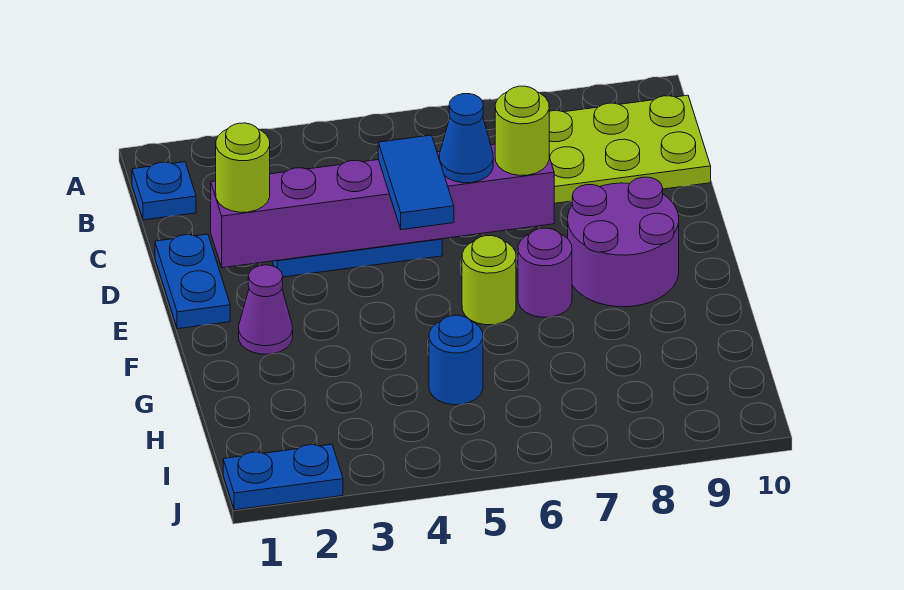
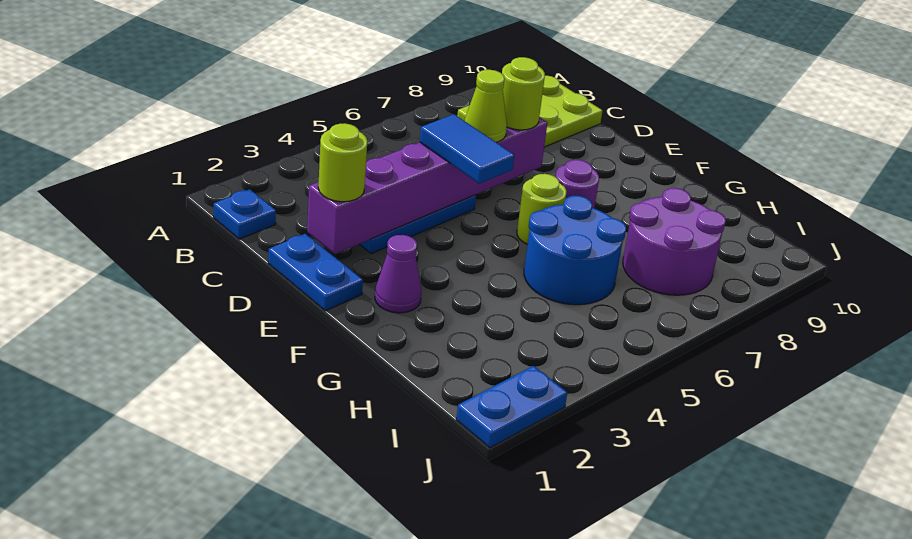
blue cone D6 level 3 -> lime cone D6 level 3
purple round brick E8:F9 level 1 -> purple round brick H7:I8 level 1
blue round brick H5 level 1 -> blue round brick G5:H6 level 1

